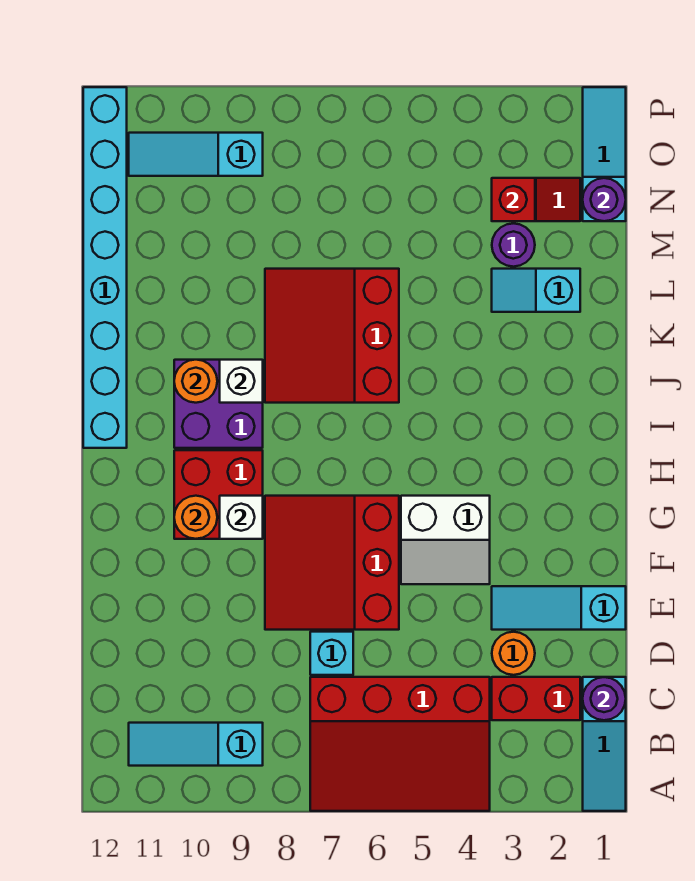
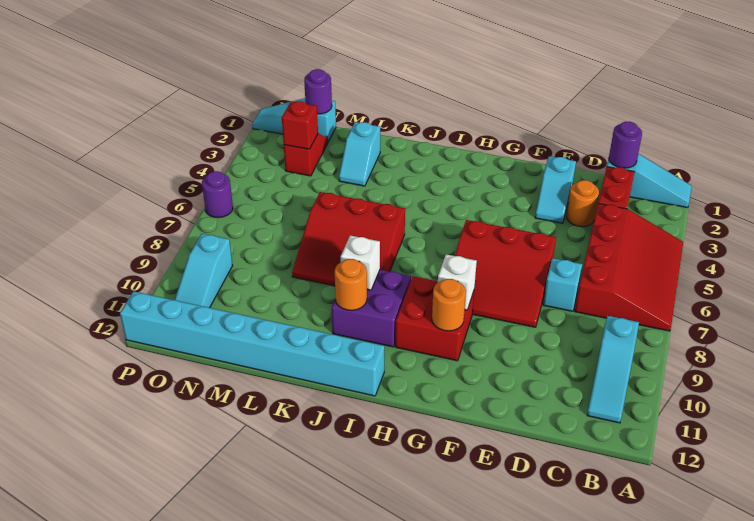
cyan slope E1:E3 level 1 top 1 -> cyan slope E2:E3 level 1 top 2
white slope F4:G5 level 1 top G -> none
purple round brick M3 level 1 -> purple round brick P6 level 1

